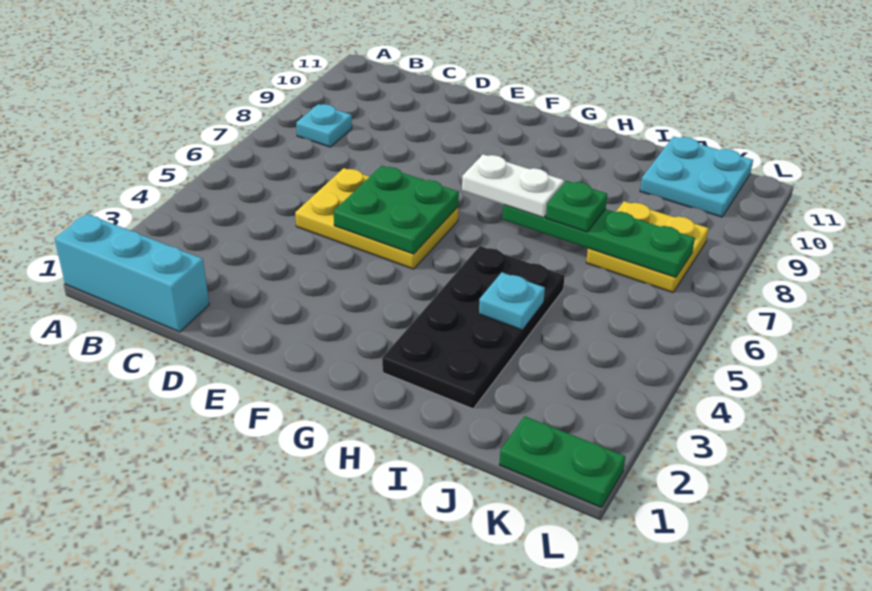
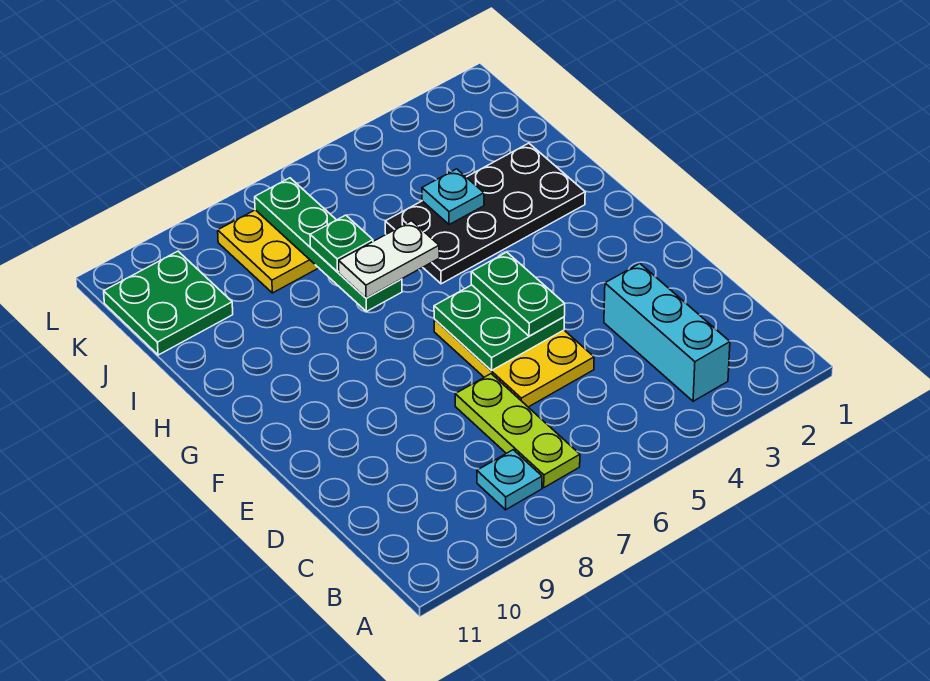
cyan brick A1:C1 level 1 -> cyan brick B3:D3 level 1
none -> lime plate B7:D7 level 1
white plate G7:H7 level 3 -> white plate H6:H7 level 3
cyan plate J10:K11 level 1 -> green plate J10:K11 level 1
green plate K1:L1 level 1 -> green plate E5:F5 level 3

